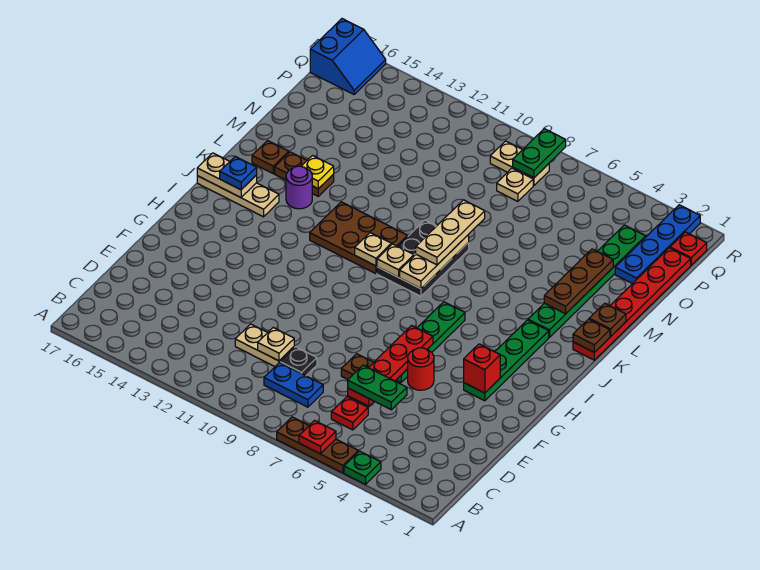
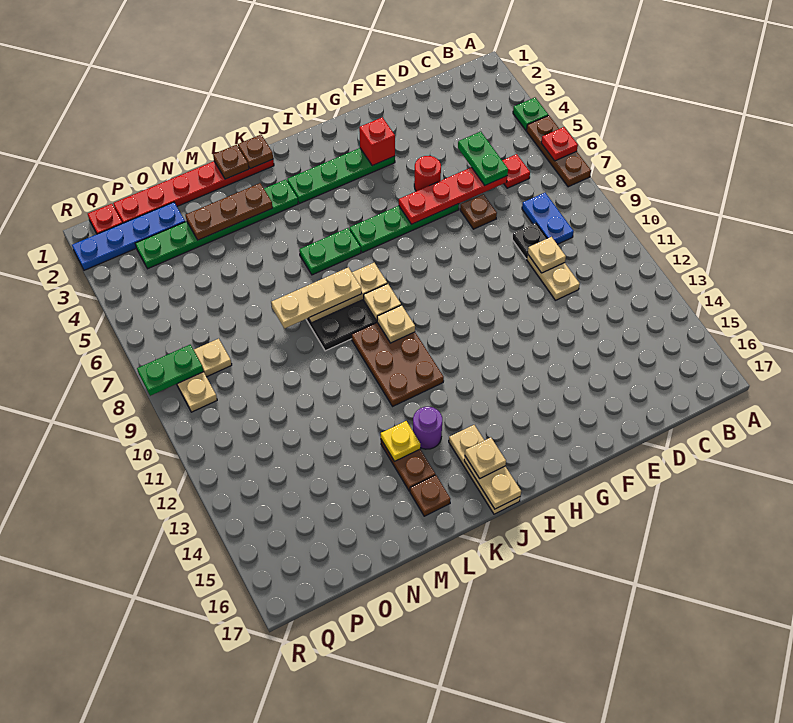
none -> green plate J6:K6 level 1
blue plate J16 level 3 -> tan plate J16 level 3
blue slope Q16:R17 level 1 top 17 -> none

